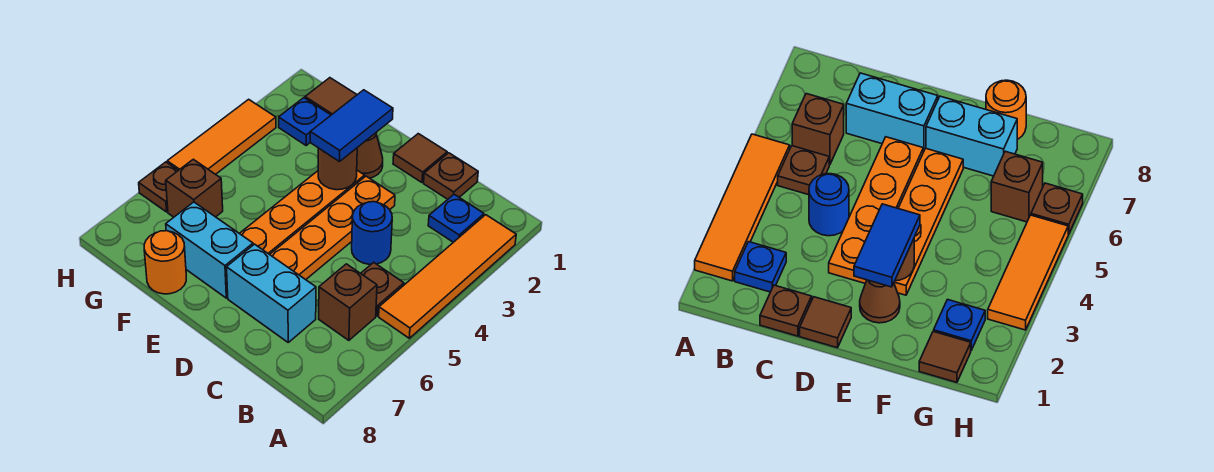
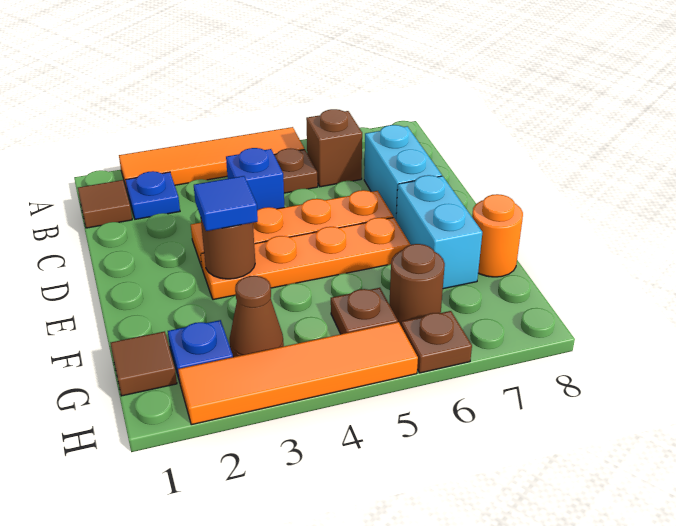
brown plate C1 level 1 -> brown plate G5 level 1
blue round brick C4 level 1 -> blue brick C4 level 1
brown tile D1 level 1 -> brown tile B1 level 1
brown cone E2 level 1 -> brown cone G3 level 1
blue tile E2:E3 level 3 -> blue tile E3 level 3
brown brick G6 level 1 -> brown round brick G6 level 1
orange tile H3:H5 level 1 -> orange tile H2:H5 level 1

